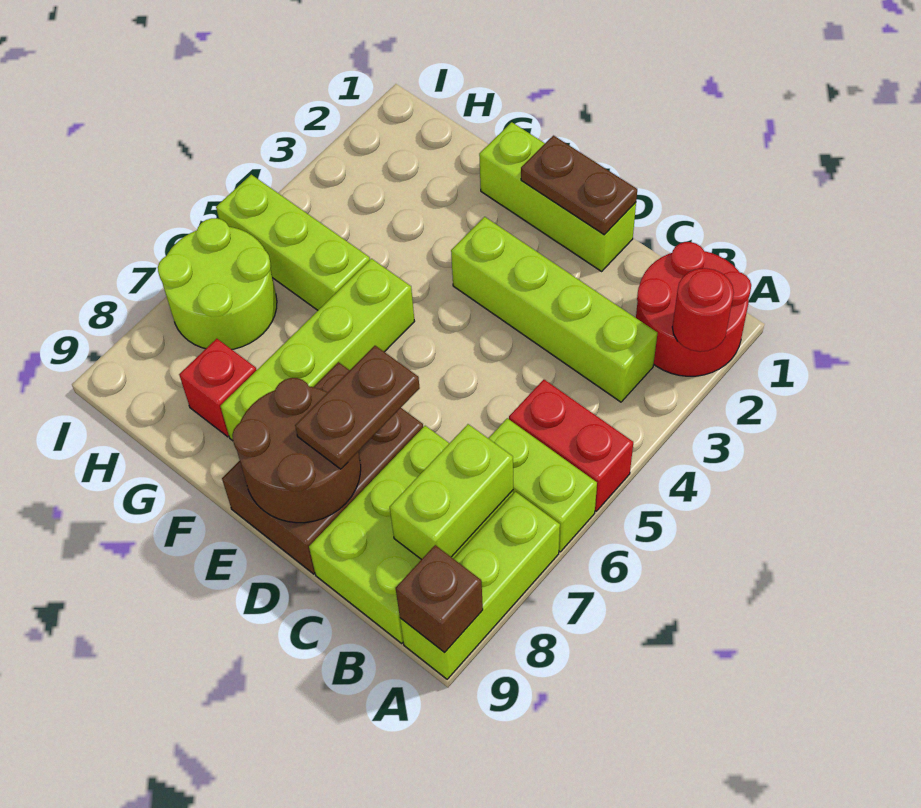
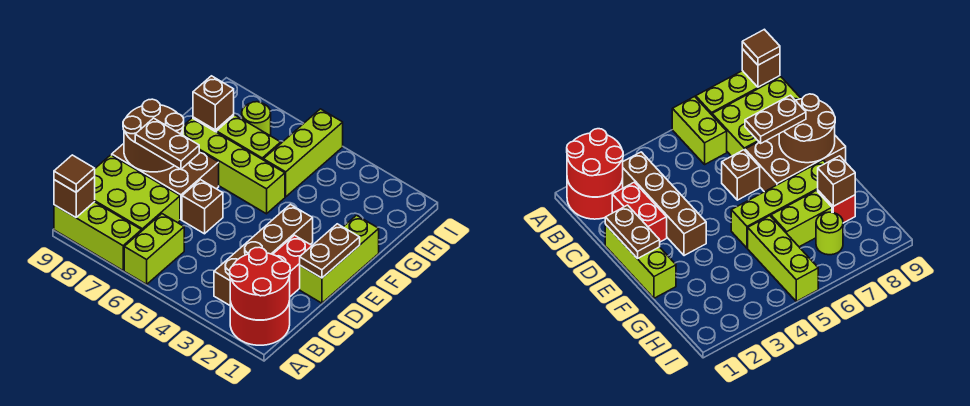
red round brick A2 level 2 -> red round brick A1:B2 level 2
red brick A5:B5 level 1 -> red brick C2:D2 level 1
none -> brown tile A9 level 3
lime brick B3:E3 level 1 -> brown brick B3:E3 level 1
lime brick B7:B8 level 2 -> lime brick G6:G7 level 1
none -> brown brick D6 level 1
none -> brown brick G8 level 2
lime round brick H6:I7 level 1 -> lime round brick H7 level 1

